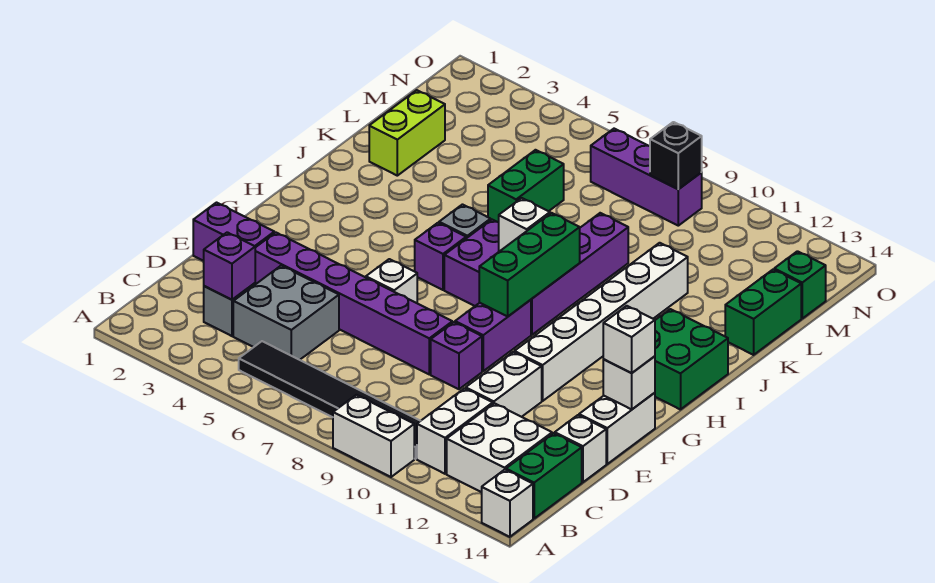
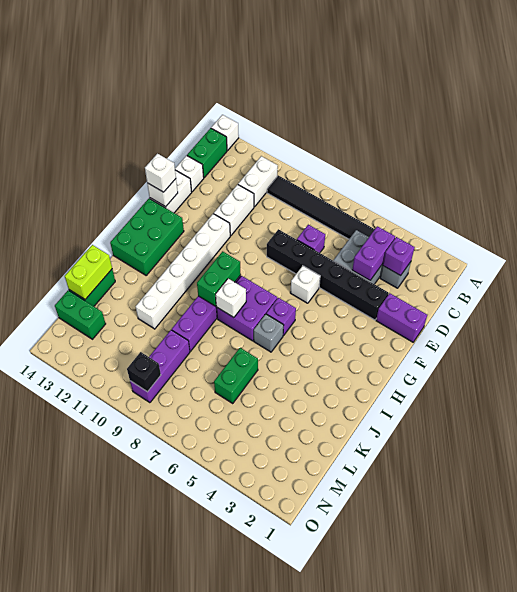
white brick A9:A10 level 1 -> none
white brick B12:C13 level 1 -> none
purple brick E3:E8 level 1 -> black brick E3:E8 level 1
purple brick E9 level 1 -> purple brick D7 level 1
purple brick F9:G9 level 1 -> purple brick C4:D4 level 2
green brick G9:I9 level 2 -> green brick H9:I9 level 2
green brick H13:I14 level 1 -> green brick G13:I14 level 1
lime brick K2:L2 level 1 -> lime brick K14:L14 level 2
green brick M14 level 1 -> green brick M13:M14 level 1
purple brick N7:N9 level 1 -> purple brick L9:N9 level 1

